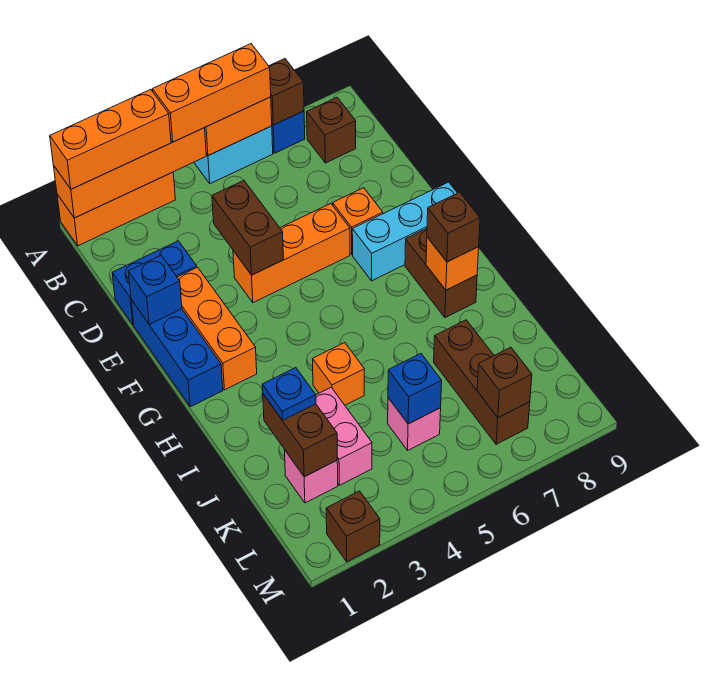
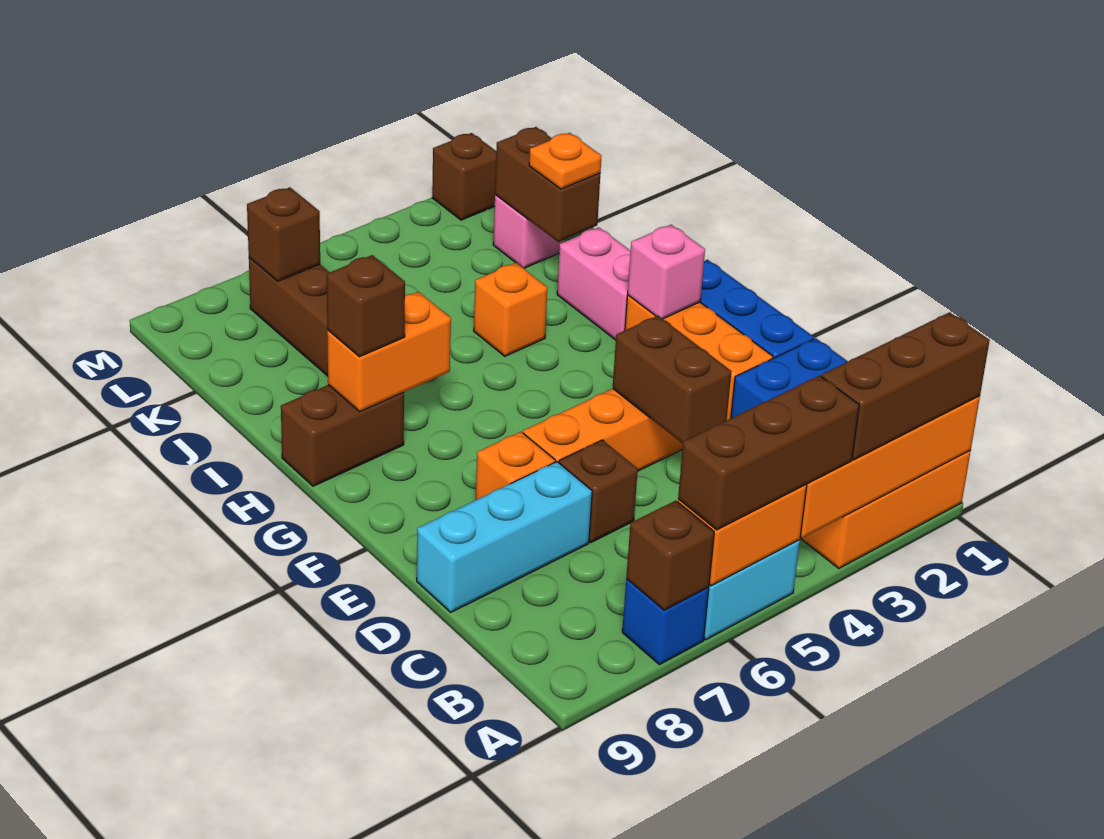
orange brick A1:A3 level 3 -> brown brick A1:A3 level 3
orange brick A4:A6 level 3 -> brown brick A4:A6 level 3
brown brick B8 level 1 -> brown brick D6 level 1
blue brick E1 level 2 -> none
cyan brick F7:F9 level 1 -> cyan brick D7:D9 level 1
brown brick G8:H8 level 1 -> brown brick H8:H9 level 1
orange brick H8 level 2 -> orange brick H7:H8 level 2
blue plate J2 level 3 -> orange plate J2 level 3
pink brick J3:K3 level 1 -> pink brick H2:I2 level 1
pink brick K5 level 1 -> pink brick G2 level 2
blue brick K5 level 2 -> none

